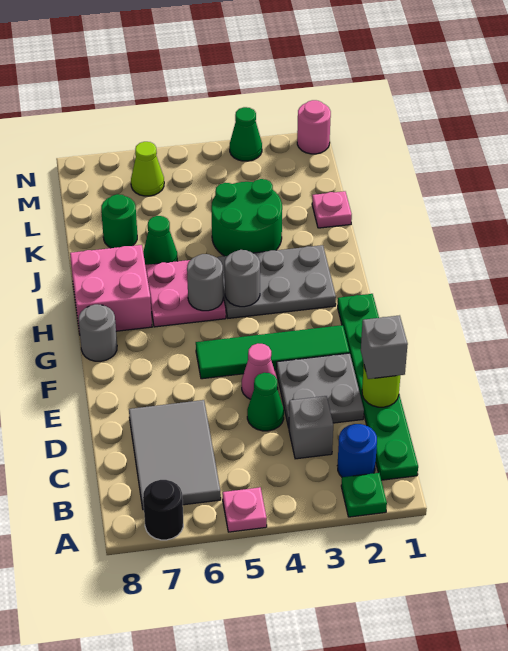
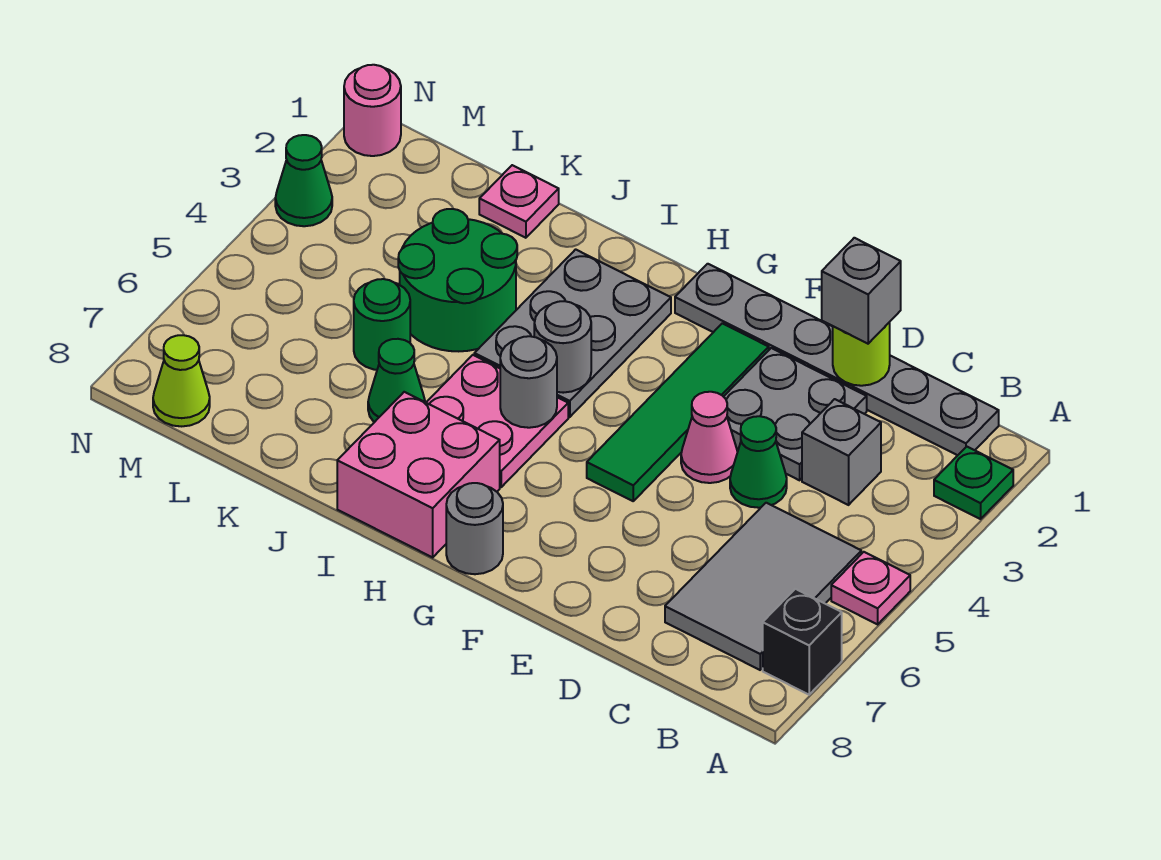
black round brick A7 level 1 -> black brick A7 level 1
green plate B1:G1 level 1 -> grey plate B1:G1 level 1
blue round brick B2 level 1 -> none
grey tile B6:D7 level 1 -> grey tile B5:C7 level 1
green round brick K7 level 1 -> green round brick K5 level 1
lime cone M6 level 1 -> lime cone M8 level 1

